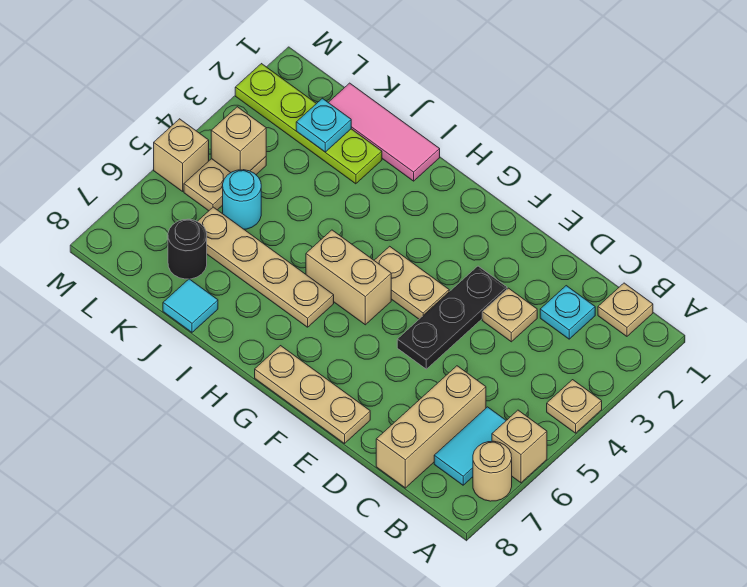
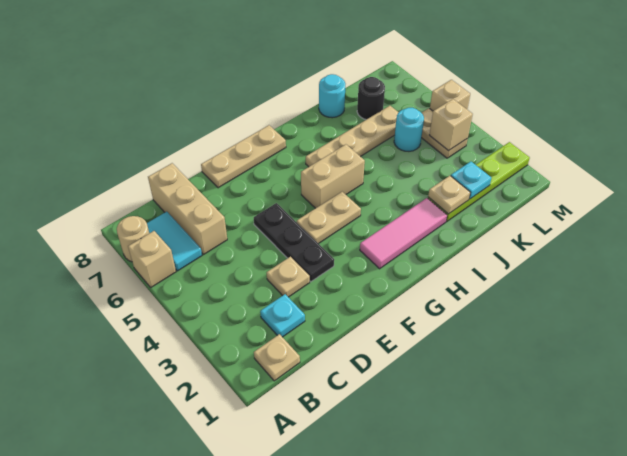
tan plate A4 level 1 -> tan plate J2 level 2
pink tile I1:K1 level 1 -> pink tile G2:I2 level 1
cyan tile J8 level 1 -> cyan round brick J8 level 1

